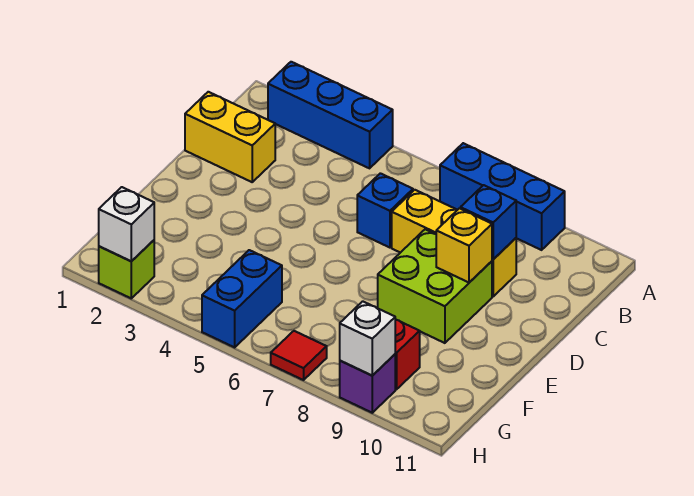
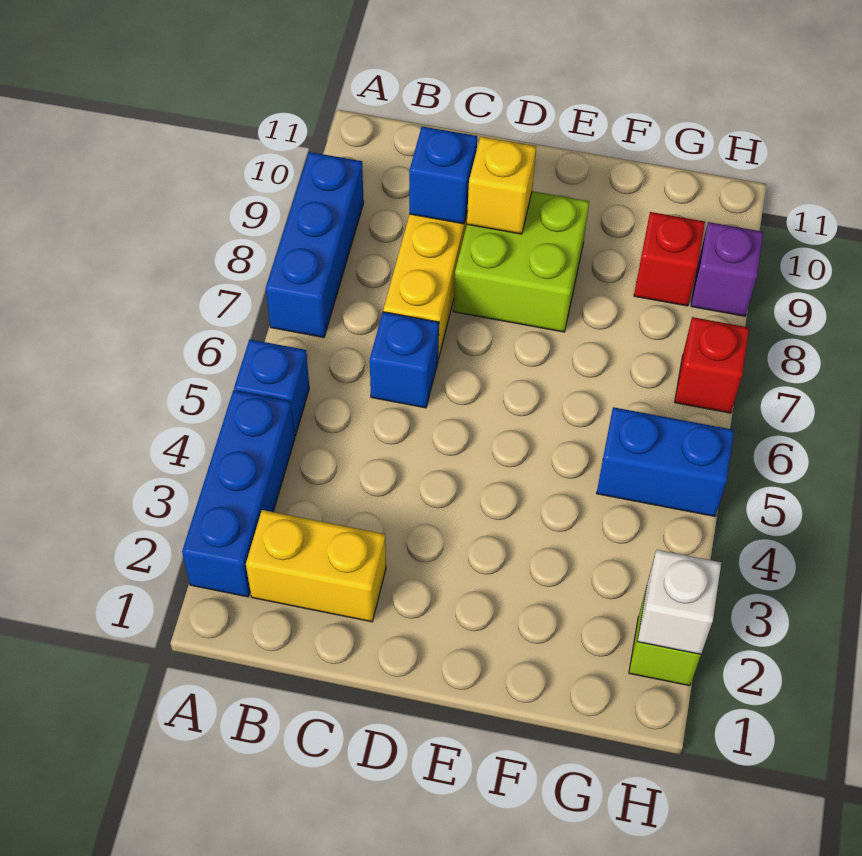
none -> blue brick A5 level 1
yellow brick C1:C2 level 1 -> yellow brick B2:C2 level 1
red tile H7 level 1 -> red brick H7 level 1
white brick H9 level 2 -> none

